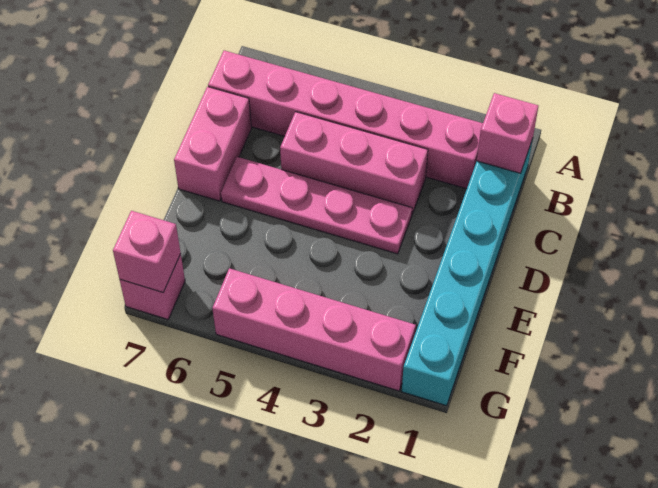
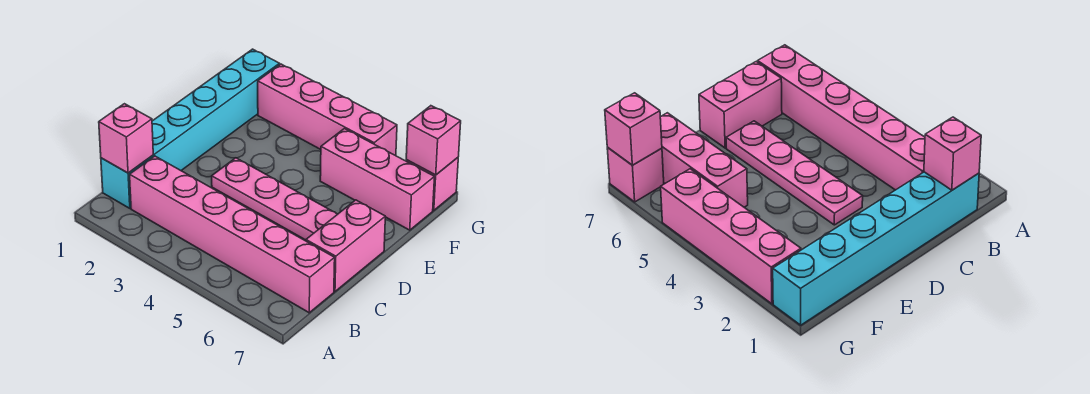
pink brick C3:C5 level 1 -> pink brick F5:F7 level 1

